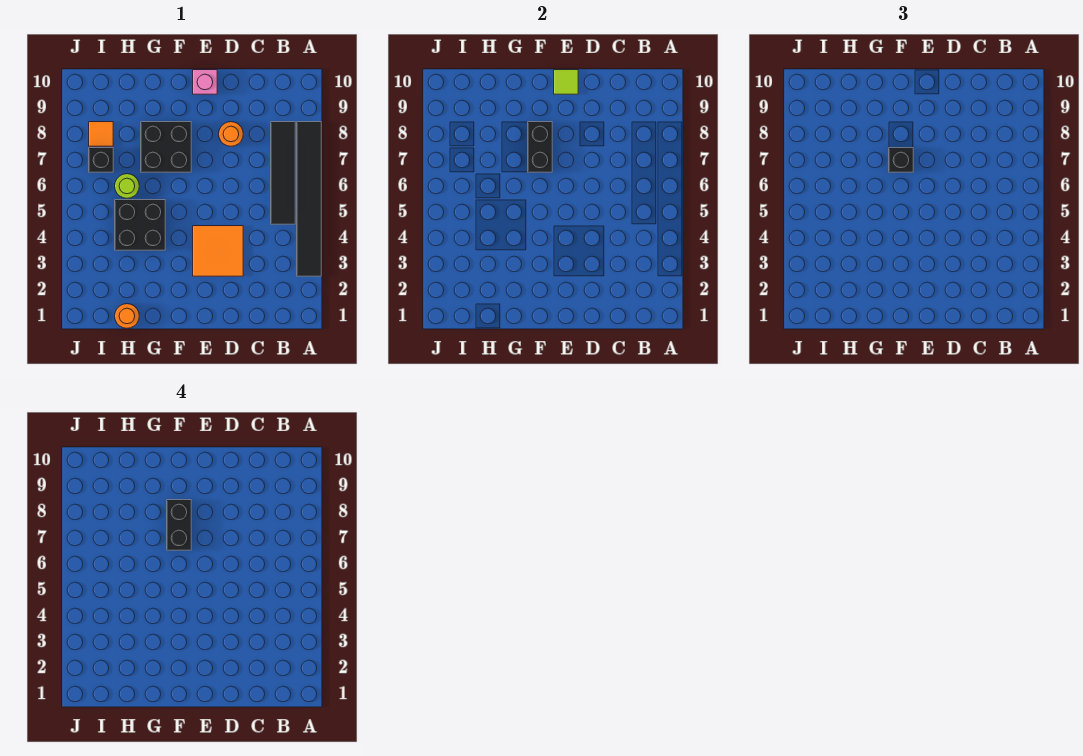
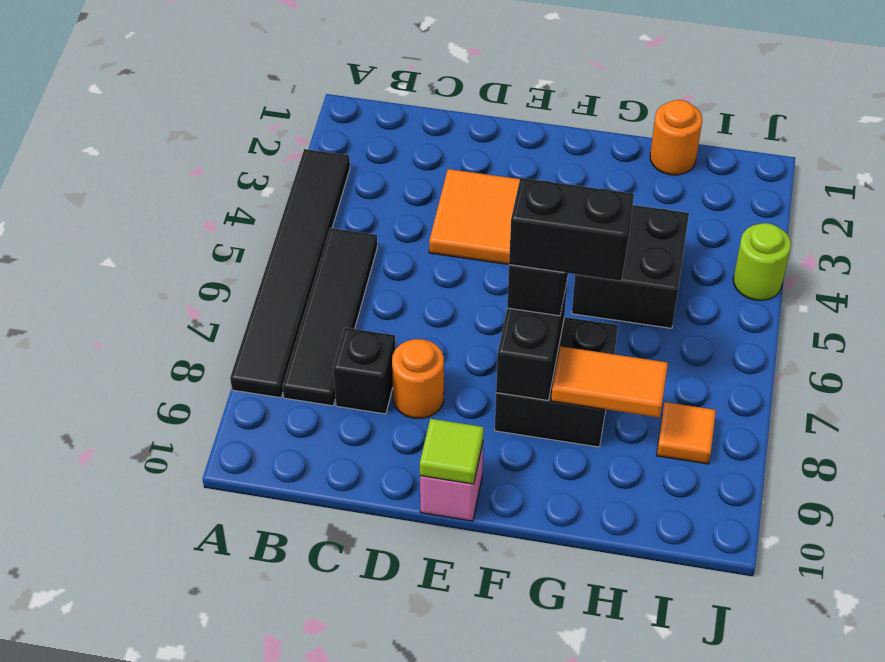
black brick F7:F8 level 4 -> black brick F7:G7 level 4
none -> orange tile G8:H8 level 2
lime round brick H6 level 1 -> lime round brick J4 level 1
black brick I7 level 1 -> black brick C8 level 1

